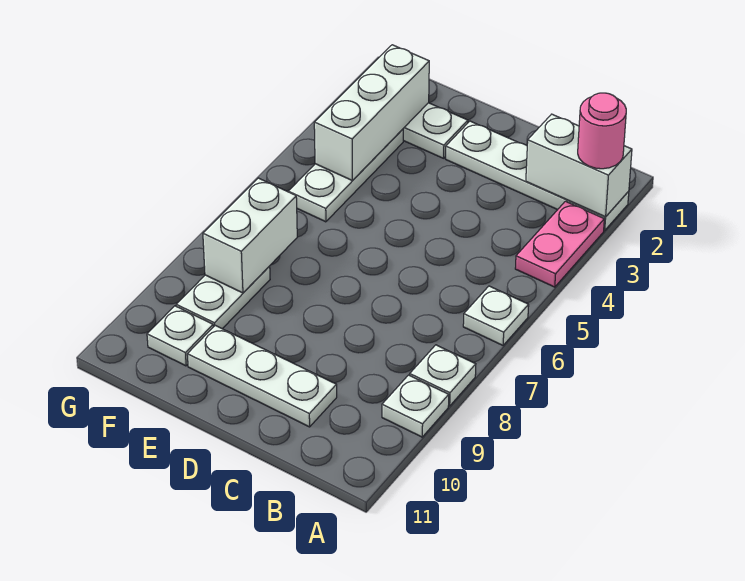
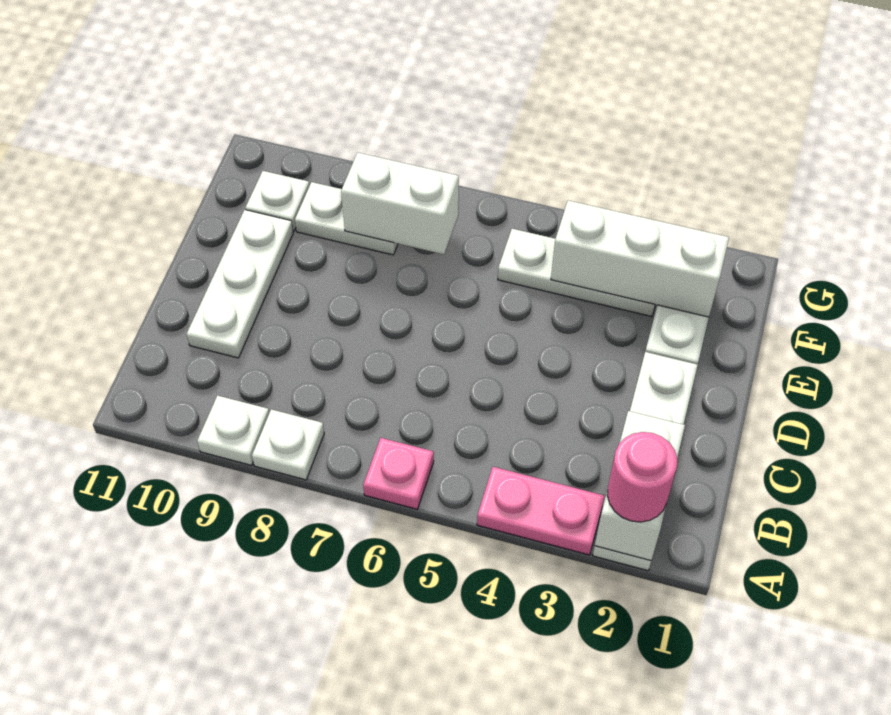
white plate A6 level 1 -> pink plate A6 level 1

